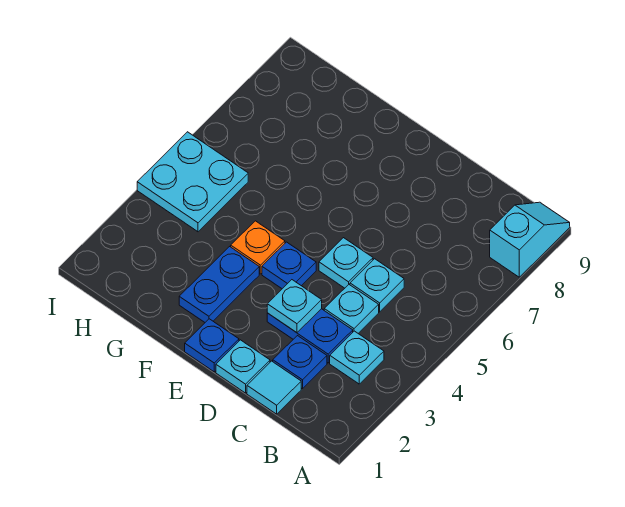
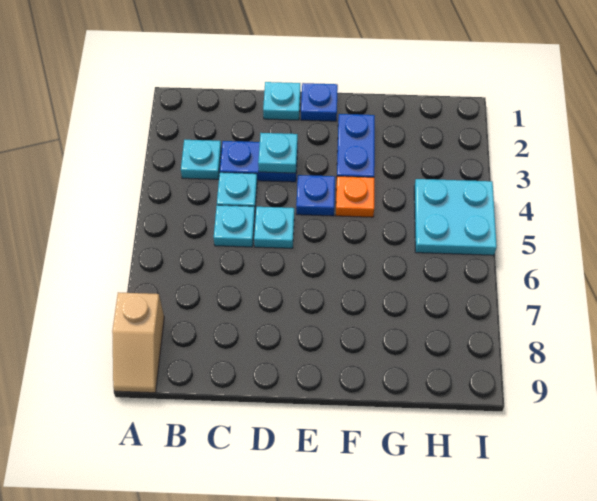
cyan slope A8:A9 level 1 top 8 -> tan slope A8:A9 level 1 top 8
cyan tile C1 level 1 -> none
blue plate C2 level 1 -> none

